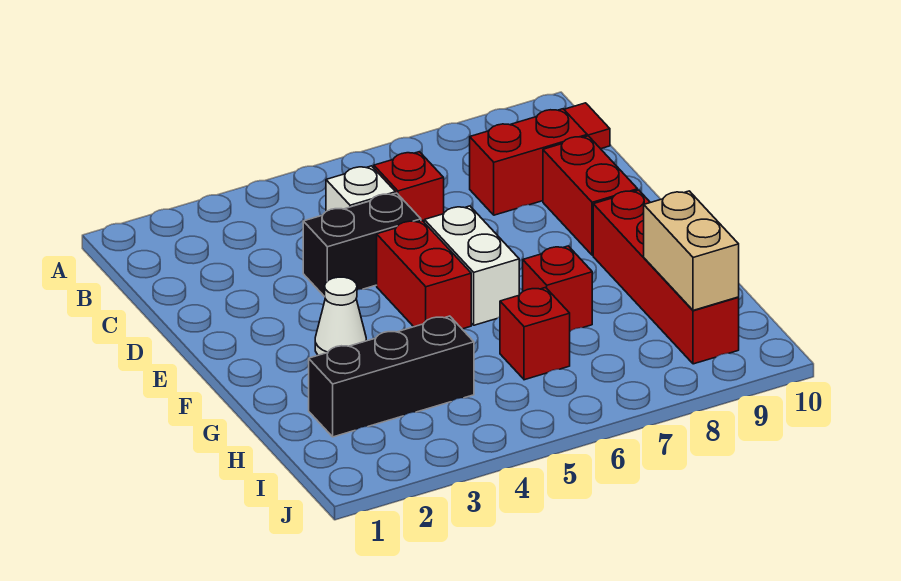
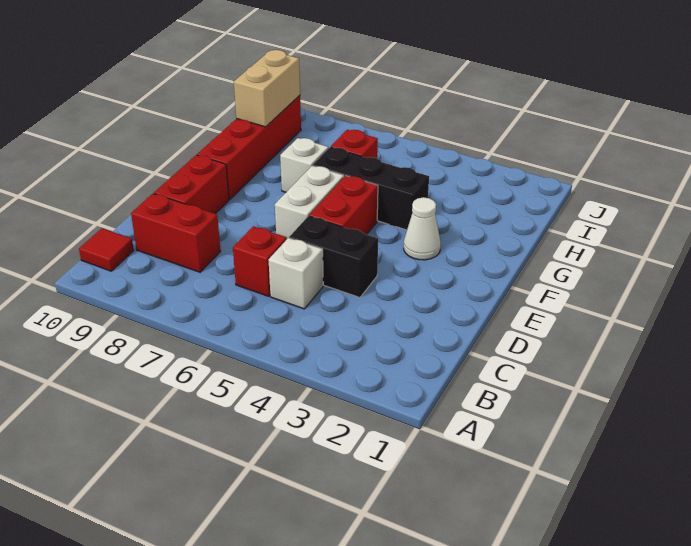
red brick G7 level 1 -> white brick G7 level 1
black brick H2:H4 level 1 -> black brick G4:G6 level 1

